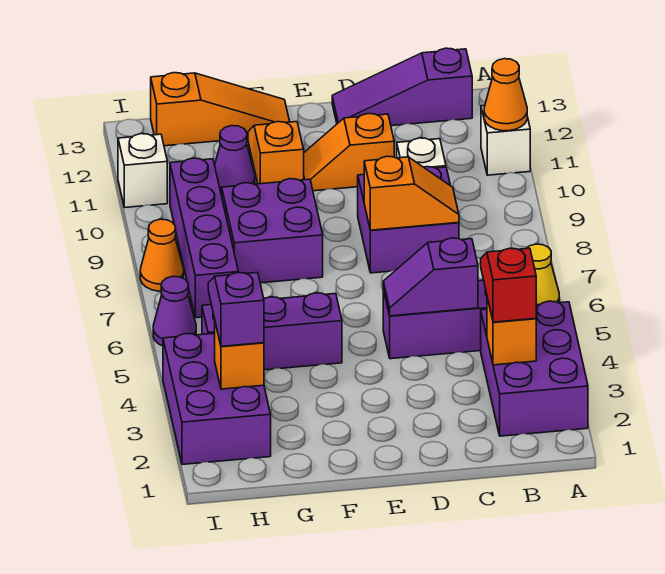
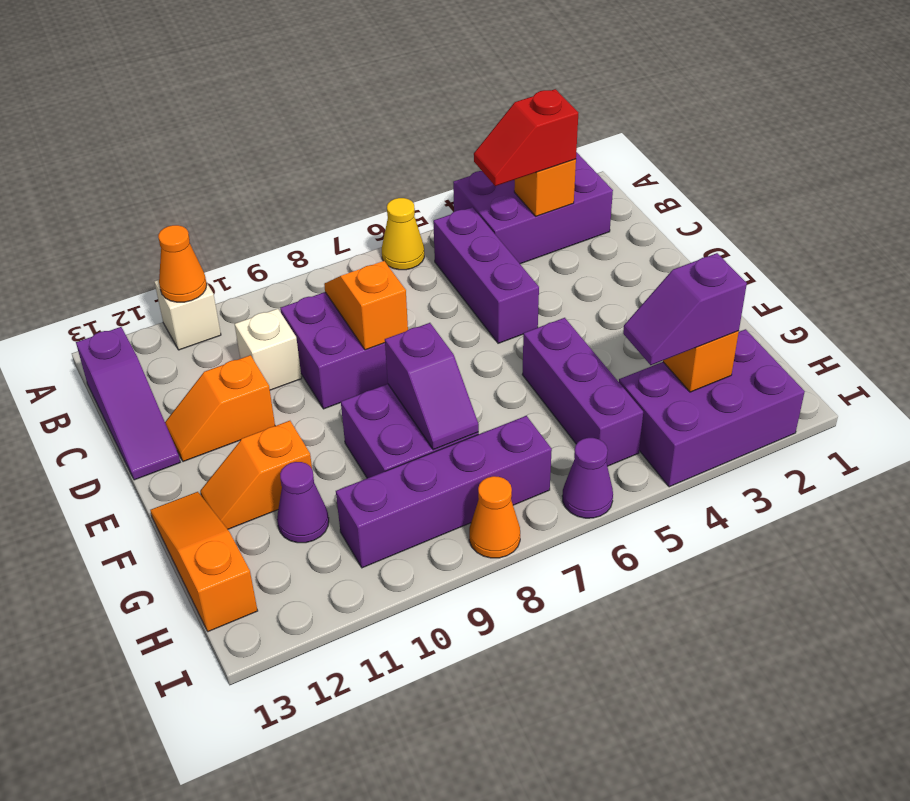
purple slope C5:D5 level 2 top C -> purple slope F8:G8 level 2 top F
orange slope D11:E11 level 1 top D -> orange slope D11:D12 level 1 top 11
white brick I11 level 1 -> none

